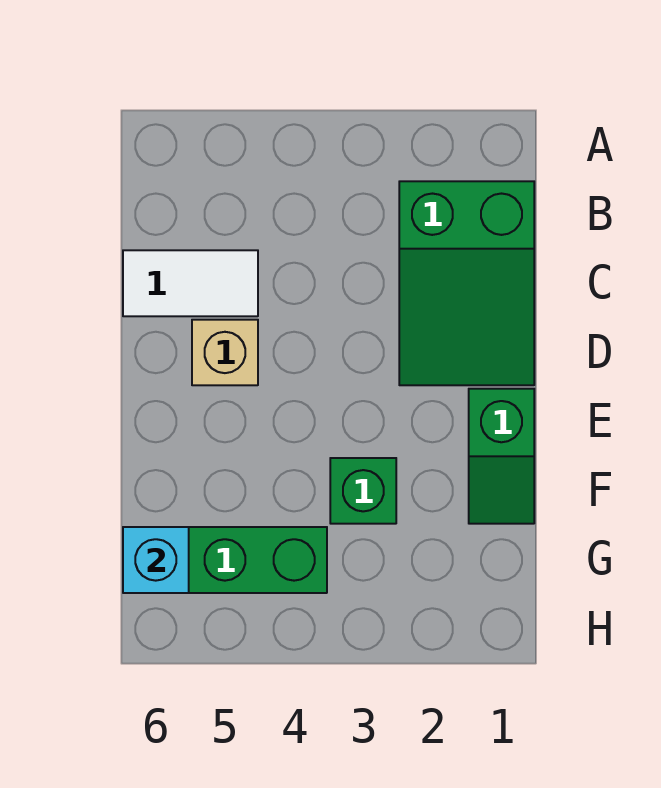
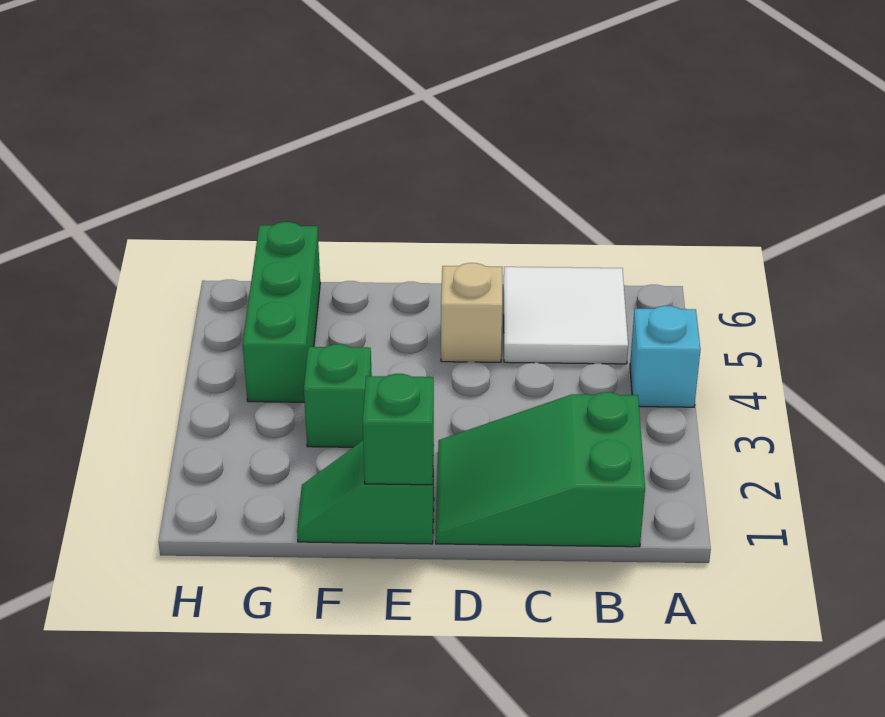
white tile C5:C6 level 1 -> white tile B5:C6 level 1
none -> green brick E1 level 2
cyan brick G6 level 2 -> cyan brick A4 level 1

